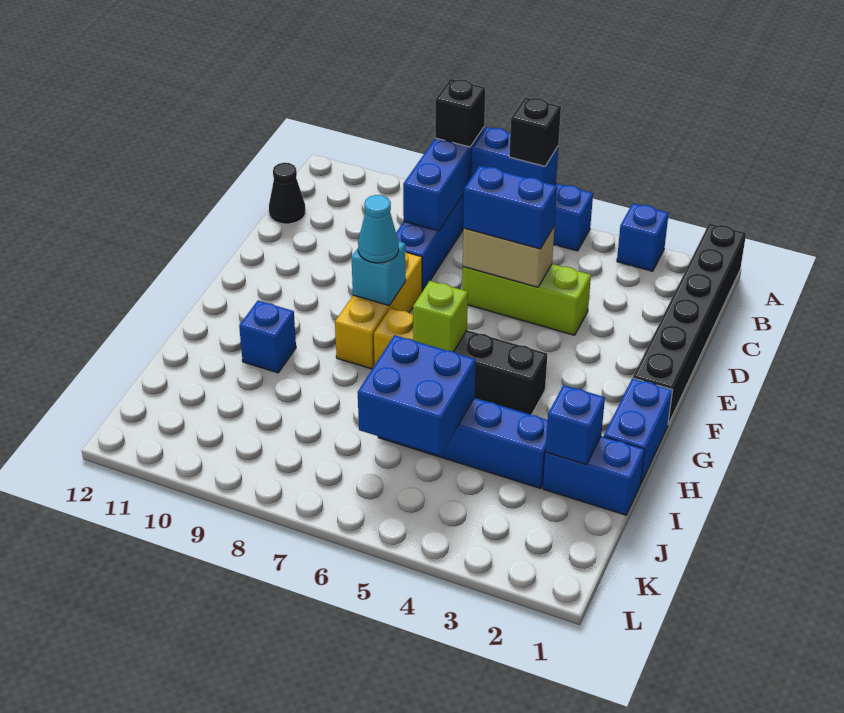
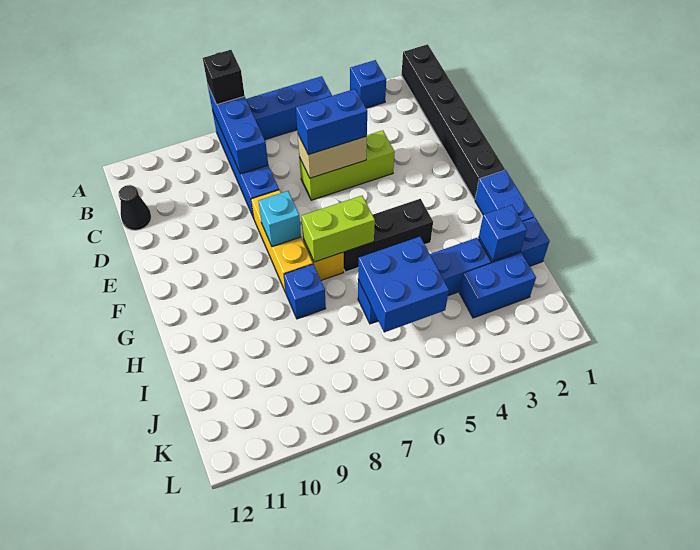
blue brick A6:A7 level 2 -> blue brick J2:J3 level 1
black brick A6 level 3 -> none
cyan cone F8 level 3 -> none
lime brick G6 level 2 -> lime brick G6:G7 level 2
blue brick H10 level 1 -> blue brick H8 level 1

